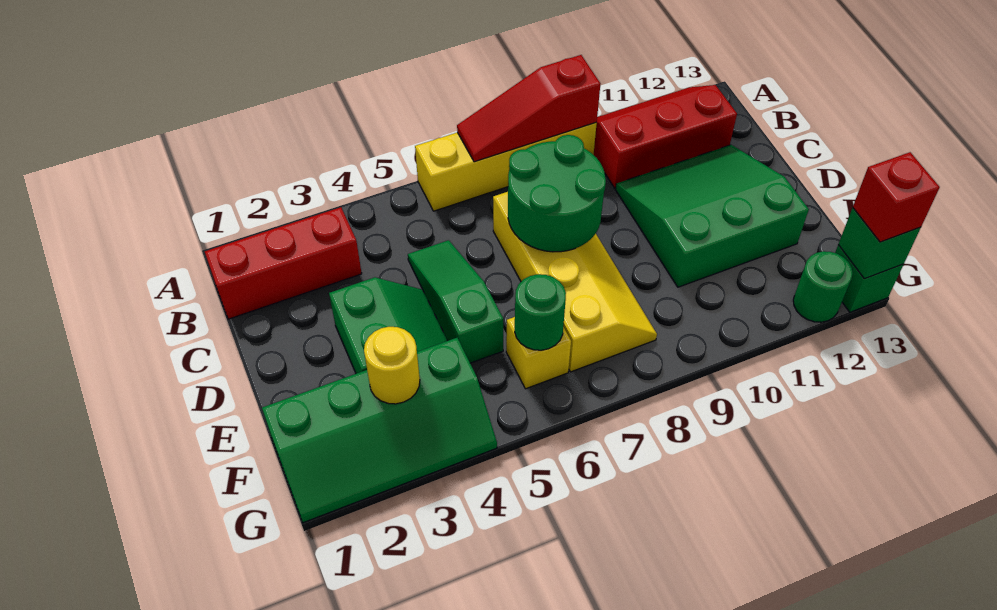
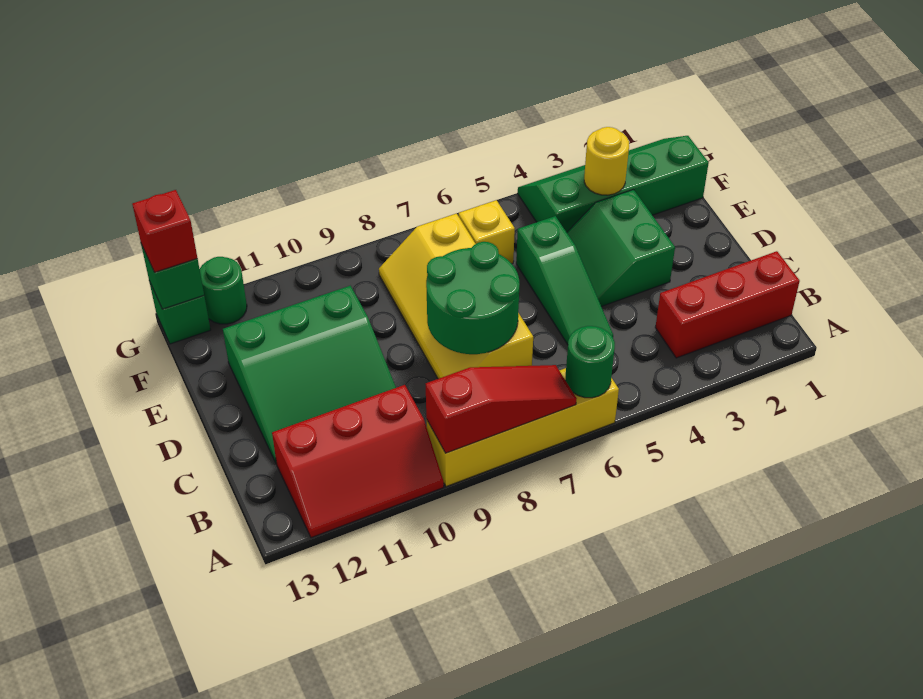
green round brick F6 level 2 -> green round brick A6 level 2

